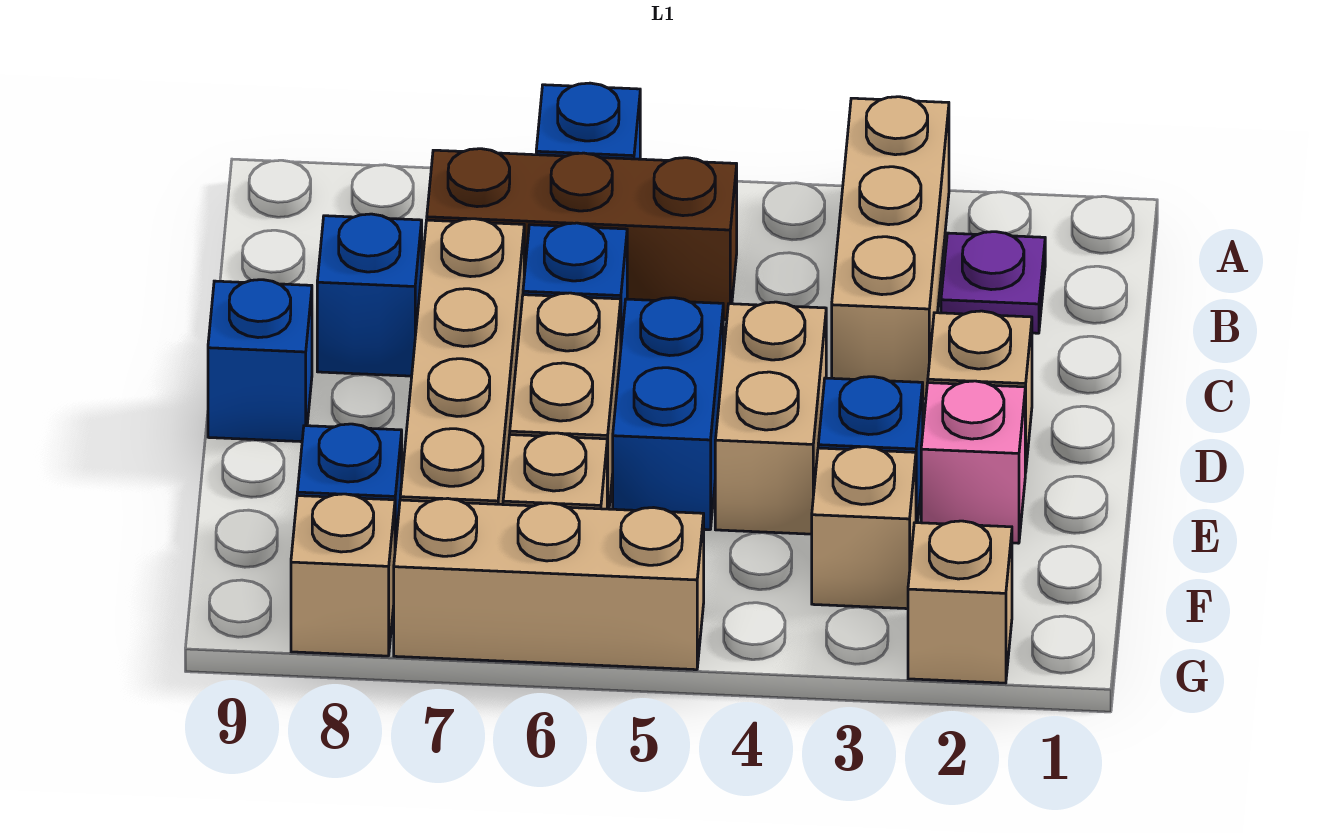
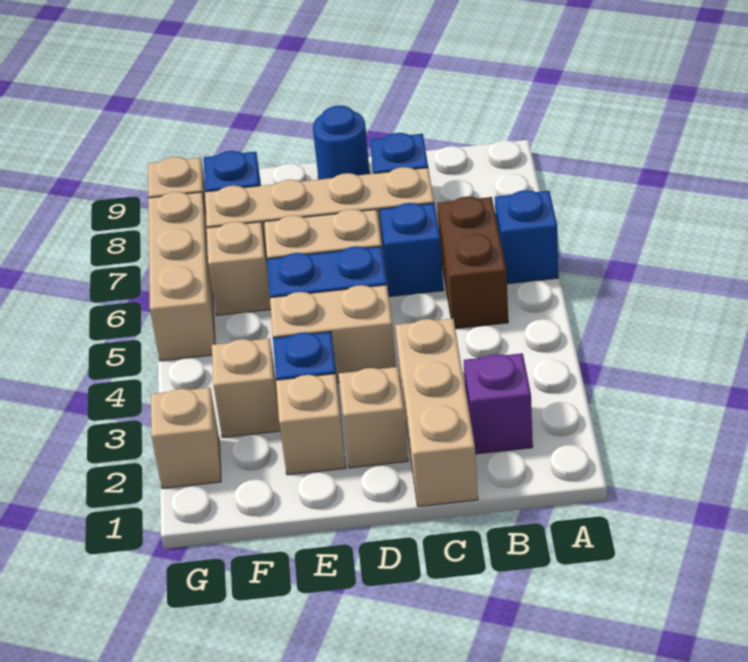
tan brick A3:C3 level 1 -> tan brick C1:C3 level 1
purple plate B2 level 1 -> purple brick B2 level 1
brown brick B5:B7 level 1 -> brown brick B5:B6 level 1
blue brick D9 level 1 -> blue round brick D9 level 1
pink brick E2 level 1 -> tan brick E2 level 1

